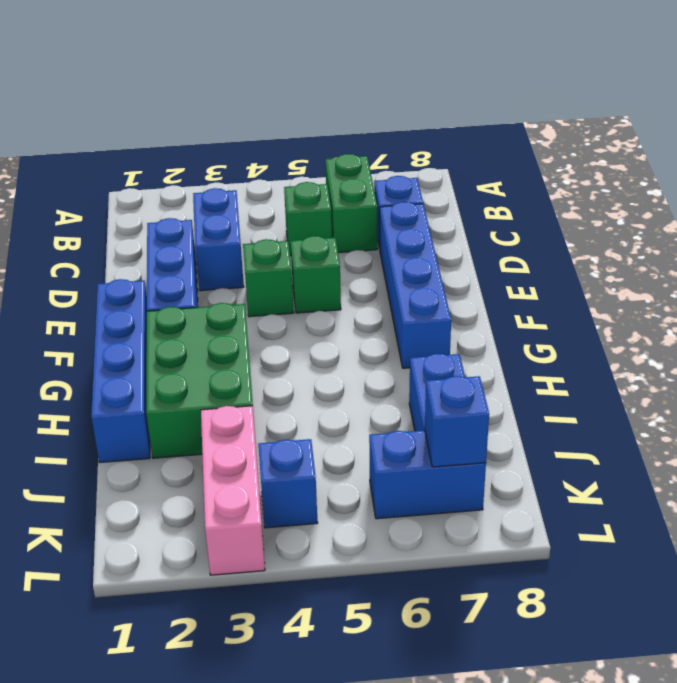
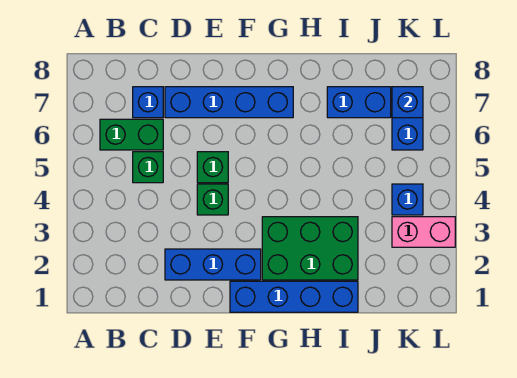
blue brick C3:D3 level 1 -> none
pink brick J3:L3 level 1 -> pink brick K3:L3 level 1

